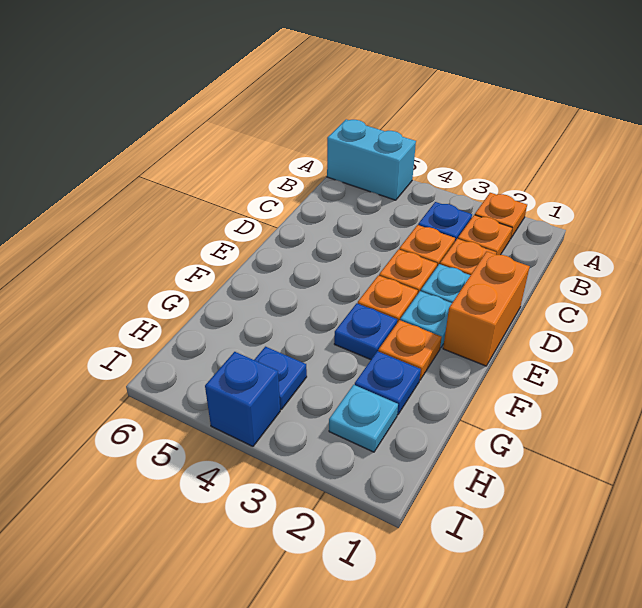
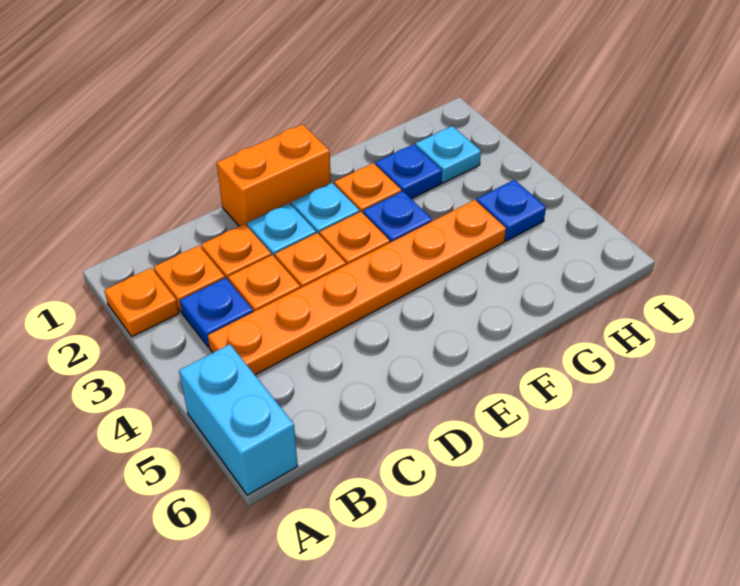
none -> orange plate B4:G4 level 1
blue brick I4 level 1 -> none

